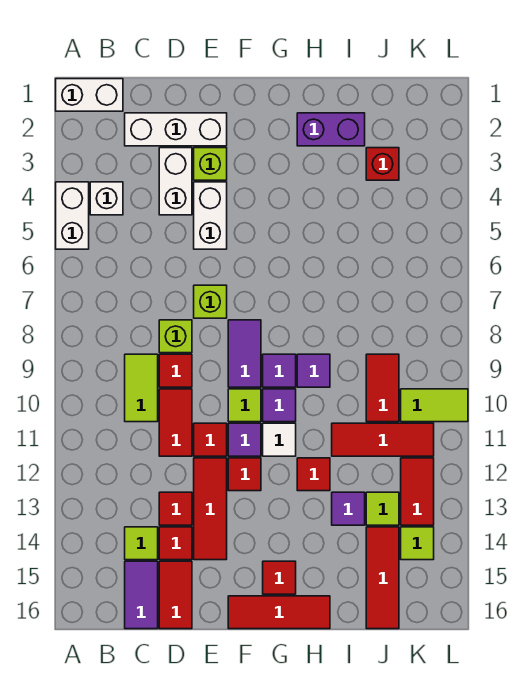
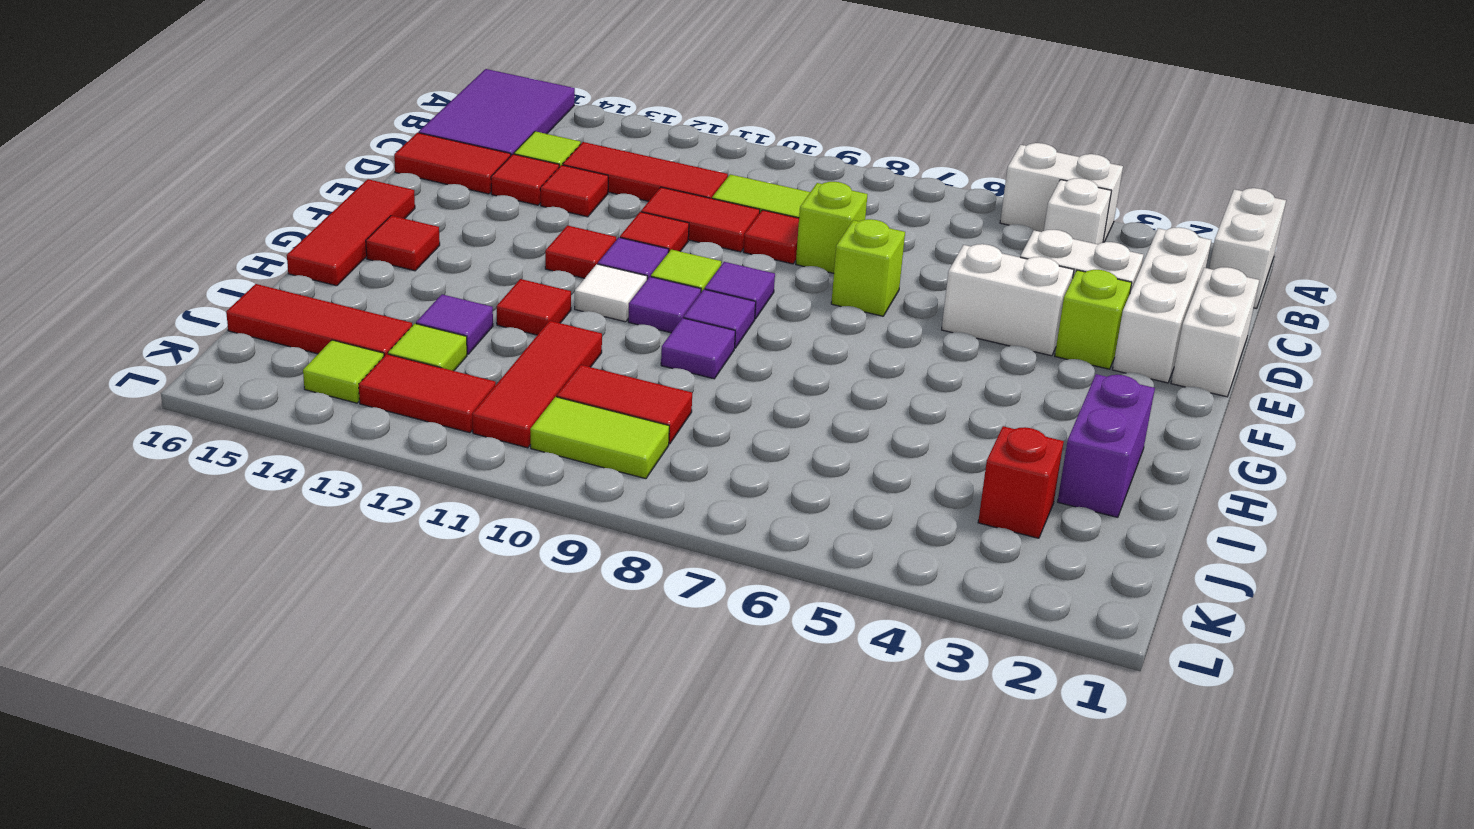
purple tile C15:C16 level 1 -> purple tile A15:C16 level 1
none -> white brick D1:E1 level 1
red tile E12:E14 level 1 -> red tile C11:C13 level 1
purple tile F8:F9 level 1 -> purple tile F9 level 1
lime tile K10:L10 level 1 -> lime tile K9:K10 level 1

